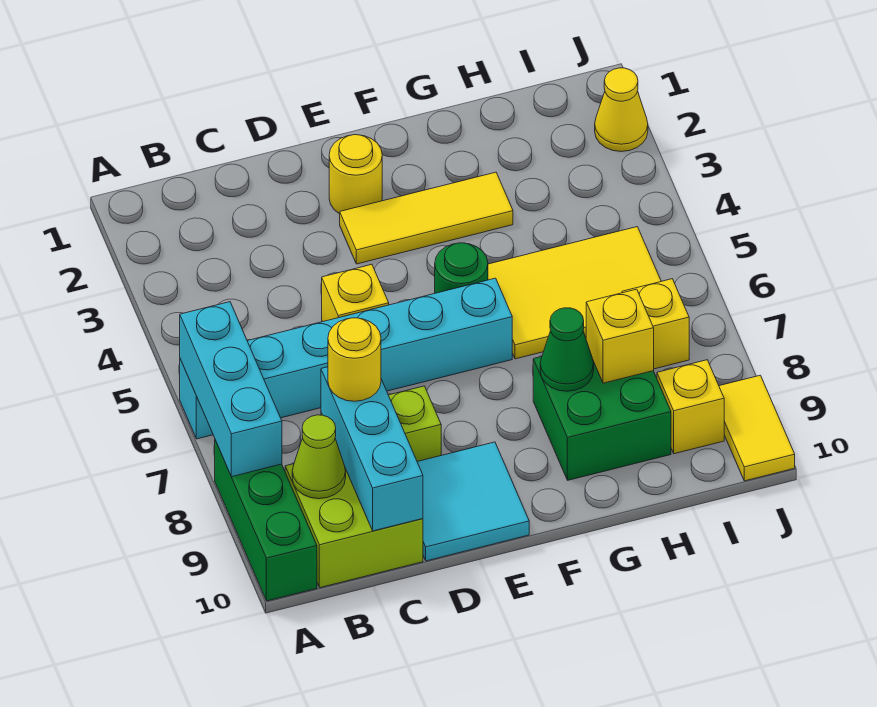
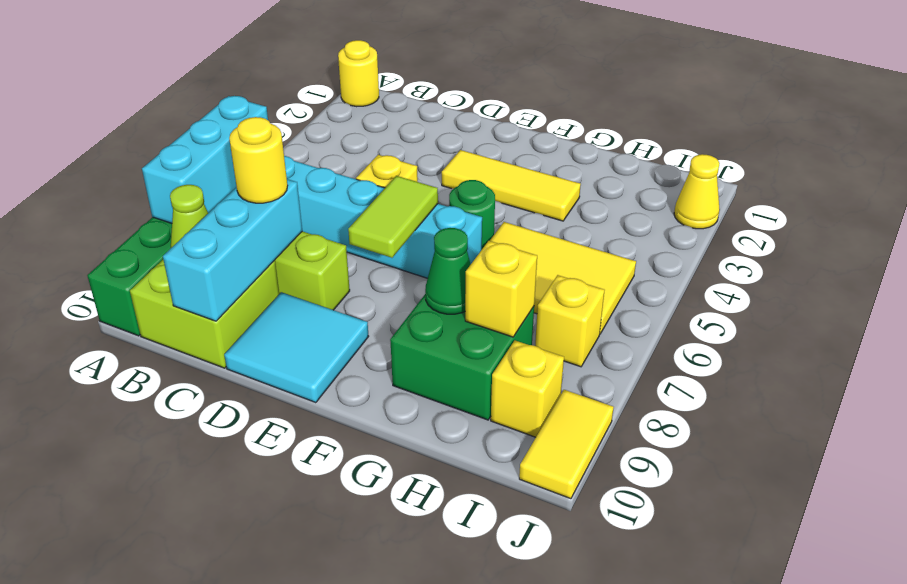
yellow round brick E2 level 1 -> yellow round brick A1 level 1
none -> lime tile E6:E7 level 2

